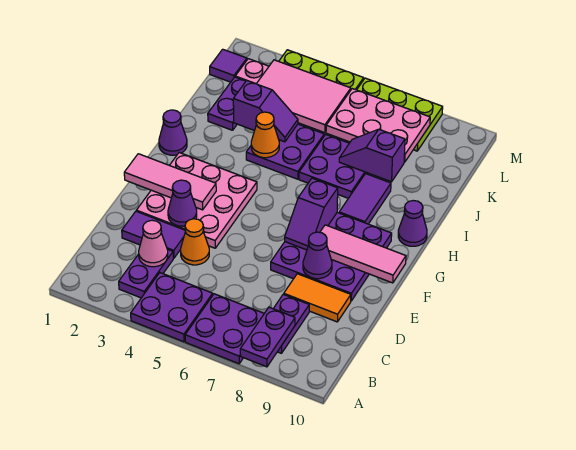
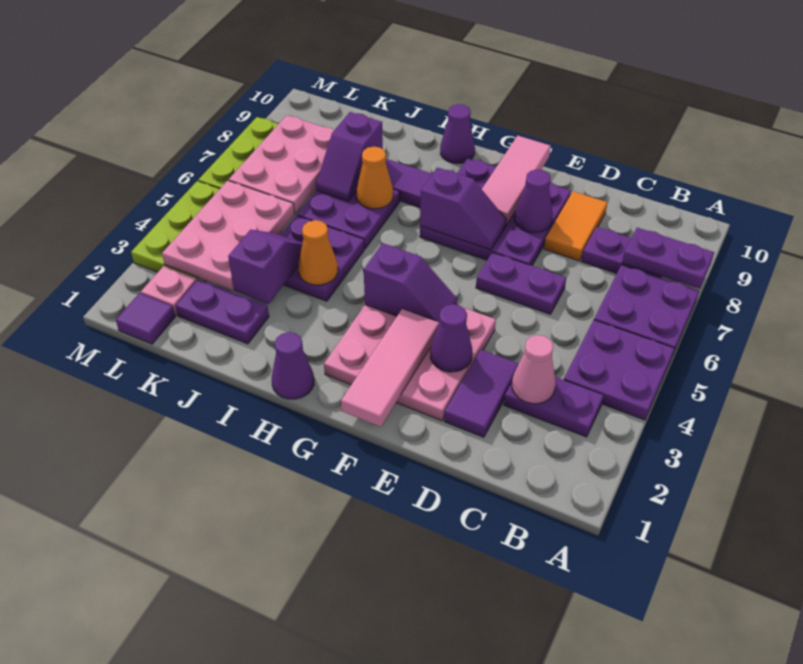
orange cone D4 level 1 -> orange cone I7 level 2
none -> purple plate D6:E6 level 1
none -> purple slope F4:G4 level 2 top G
pink tile K3:L5 level 2 -> pink plate K3:L5 level 2

